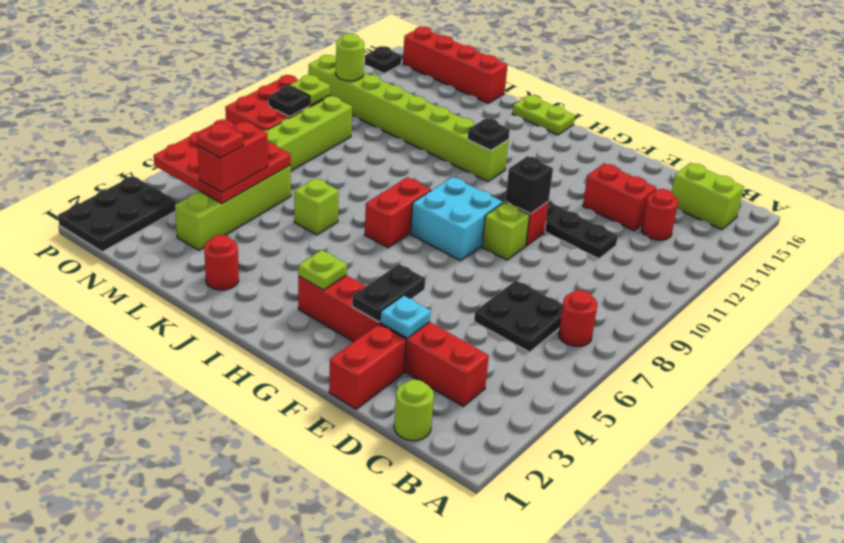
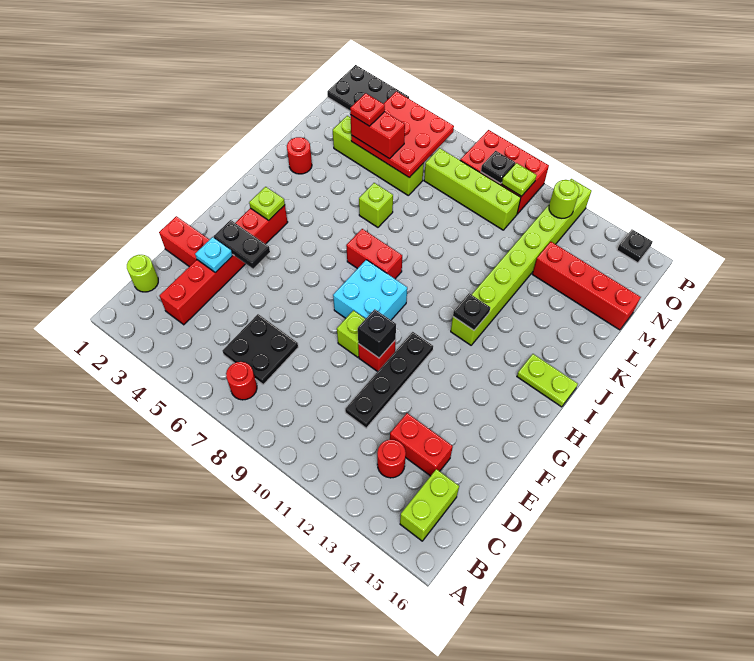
red brick D13:E13 level 1 -> red brick D13:D14 level 1
lime plate I16:J16 level 1 -> lime plate I15:I16 level 1
red brick L16:O16 level 1 -> red brick M13:M16 level 1

